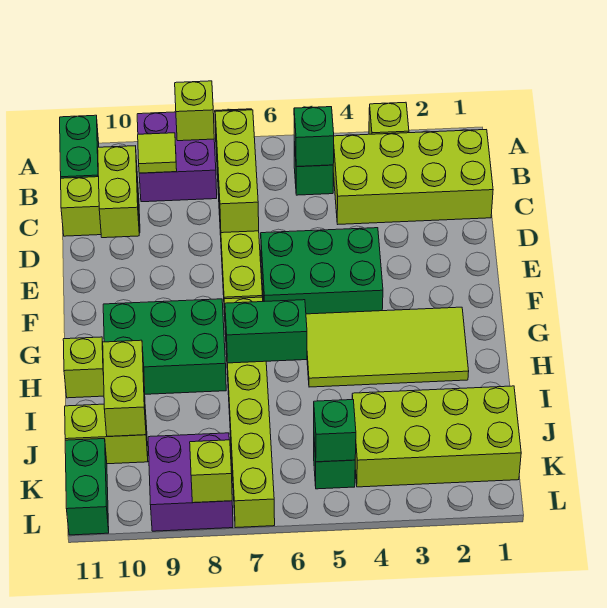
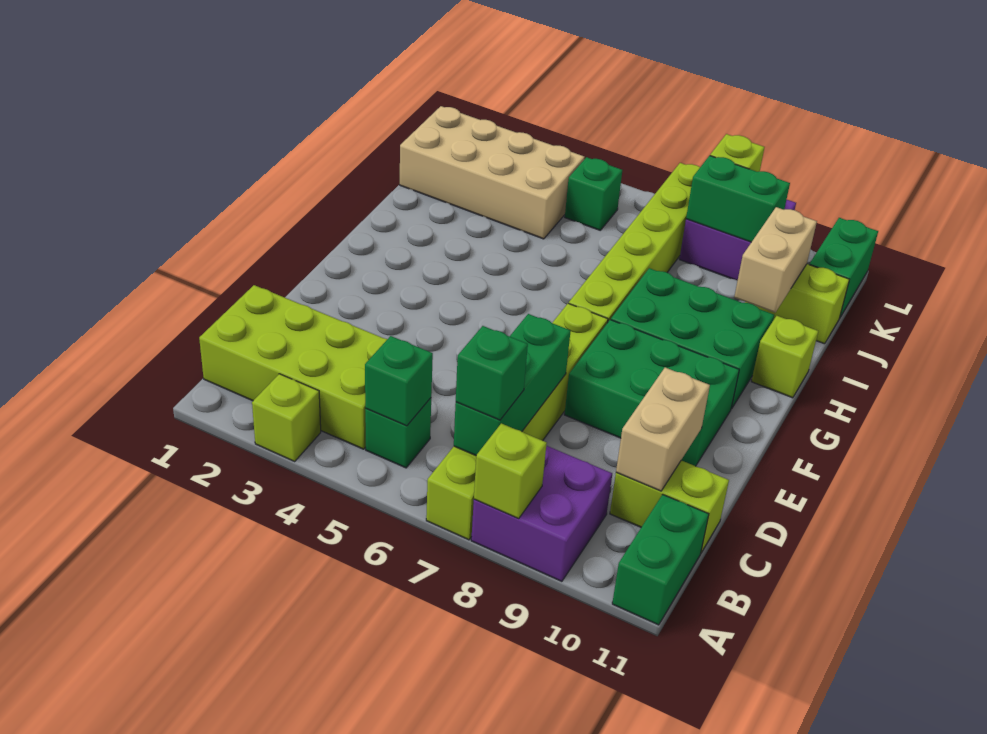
lime brick B7:D7 level 2 -> green brick B7:D7 level 2
lime tile B9 level 2 -> none
lime brick C10:D10 level 2 -> tan brick C10:D10 level 2
green brick E4:F6 level 1 -> green brick E8:F10 level 1
lime tile G2:H5 level 1 -> none
green brick H6:H7 level 2 -> green brick K8:K9 level 2
lime brick I10:J10 level 2 -> tan brick I10:J10 level 2
lime brick J1:K4 level 1 -> tan brick J1:K4 level 1
green brick K5 level 2 -> green brick B7 level 3

